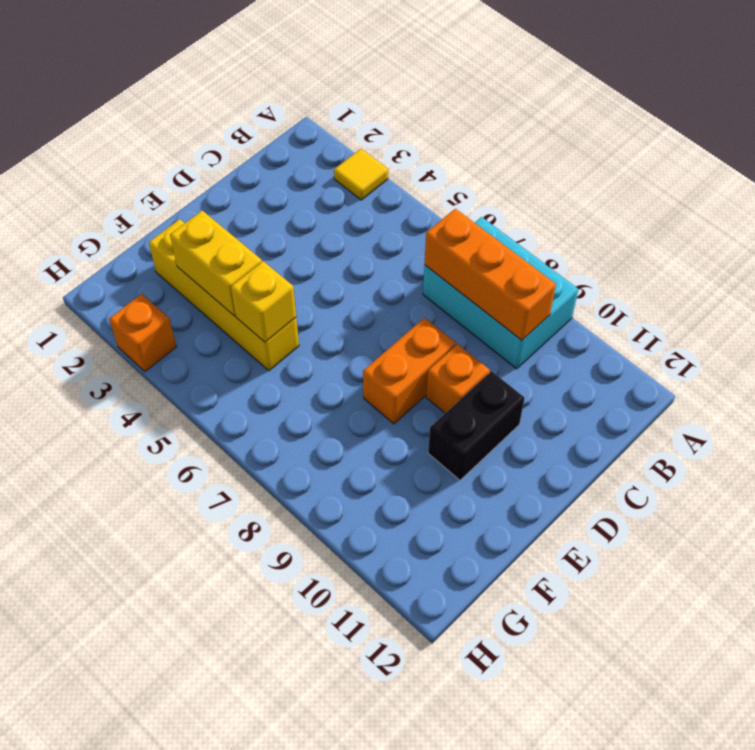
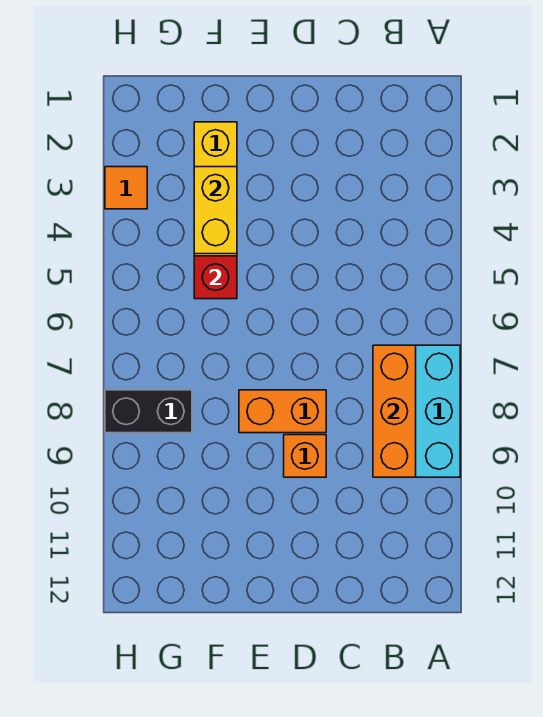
yellow tile A3 level 1 -> none
black brick D10:E10 level 1 -> black brick G8:H8 level 1
yellow brick F5 level 2 -> red brick F5 level 2
orange brick H3 level 1 -> orange tile H3 level 1

